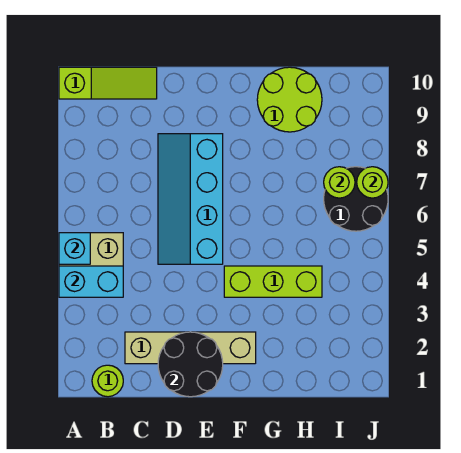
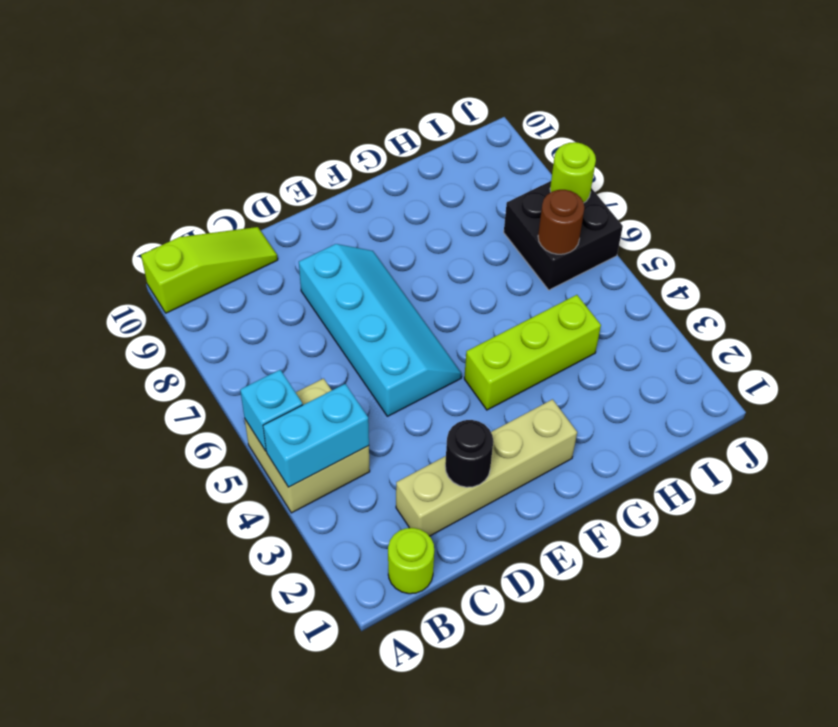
black round brick D1:E2 level 2 -> black round brick D2 level 2
cyan slope D5:E8 level 1 top E -> cyan slope D5:E8 level 1 top D
lime round brick G9:H10 level 1 -> none
black round brick I6:J7 level 1 -> black brick I6:J7 level 1
none -> brown round brick I6 level 2
lime round brick I7 level 2 -> none

